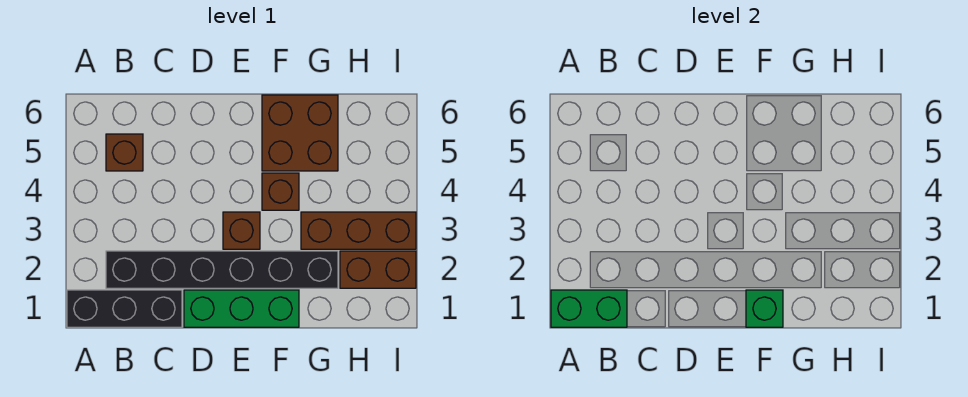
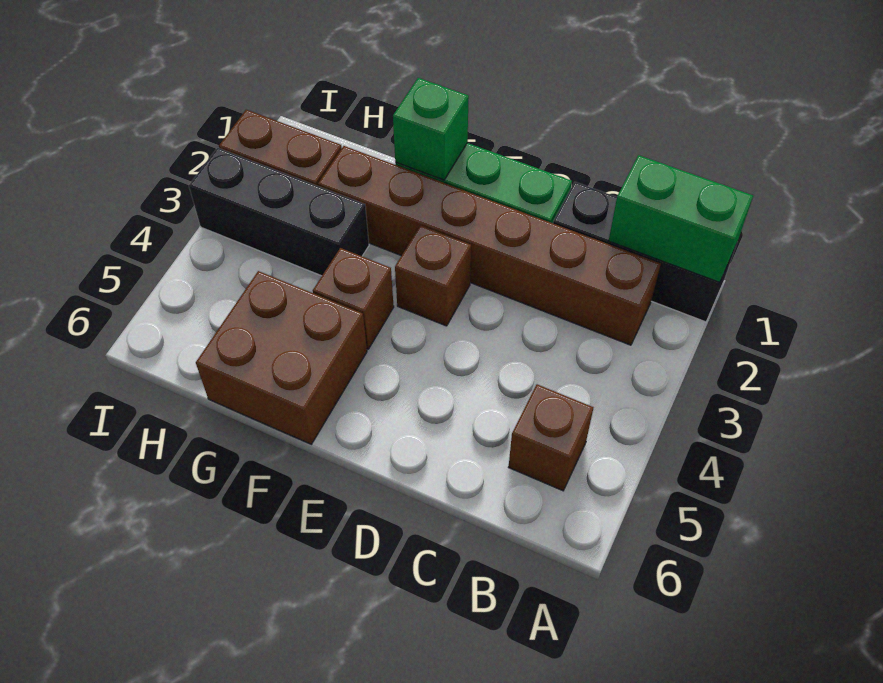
black brick B2:G2 level 1 -> brown brick B2:G2 level 1
brown brick G3:I3 level 1 -> black brick G3:I3 level 1

